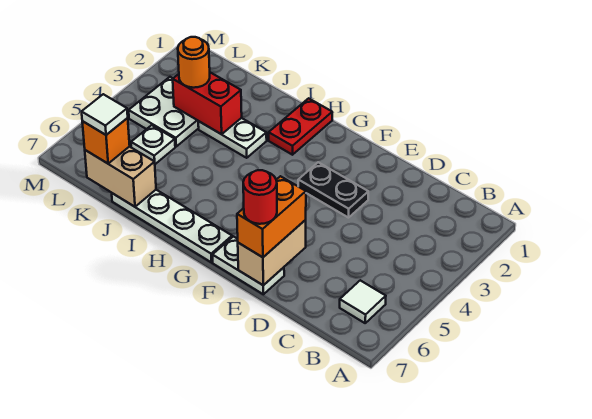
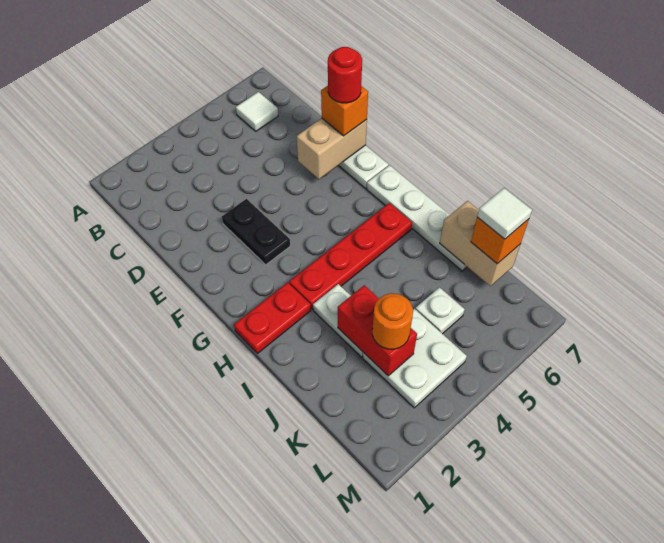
orange brick E6:E7 level 3 -> orange brick E7 level 3
none -> red plate H3:H6 level 1

